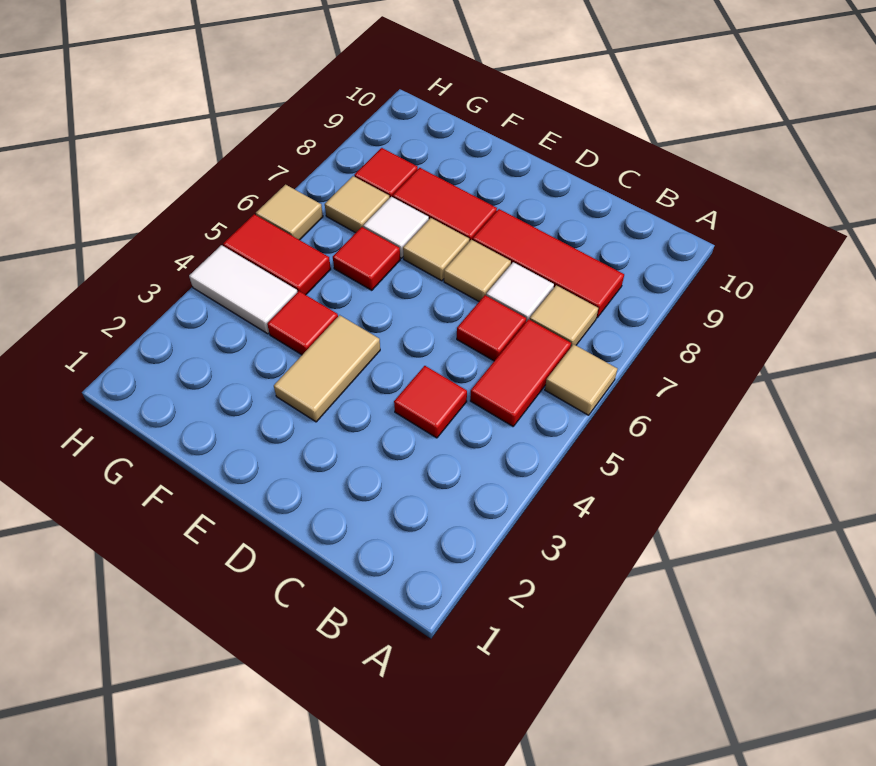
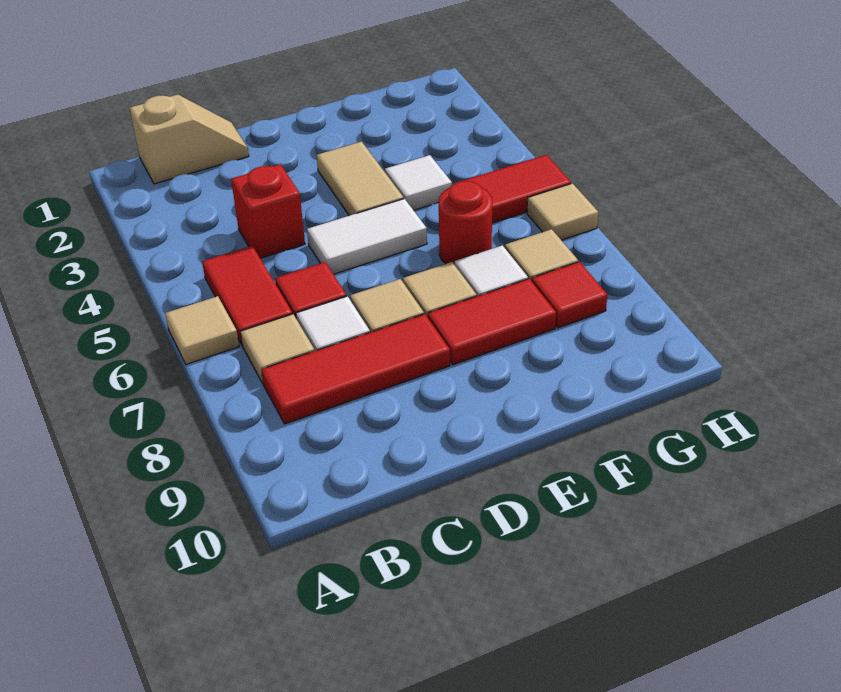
none -> tan slope B1:C1 level 1 top B
red tile C4 level 1 -> red brick C4 level 1
red tile F4 level 1 -> white tile F4 level 1
red tile F6 level 1 -> red round brick F6 level 1
white tile G4:H4 level 1 -> white tile D5:E5 level 1

